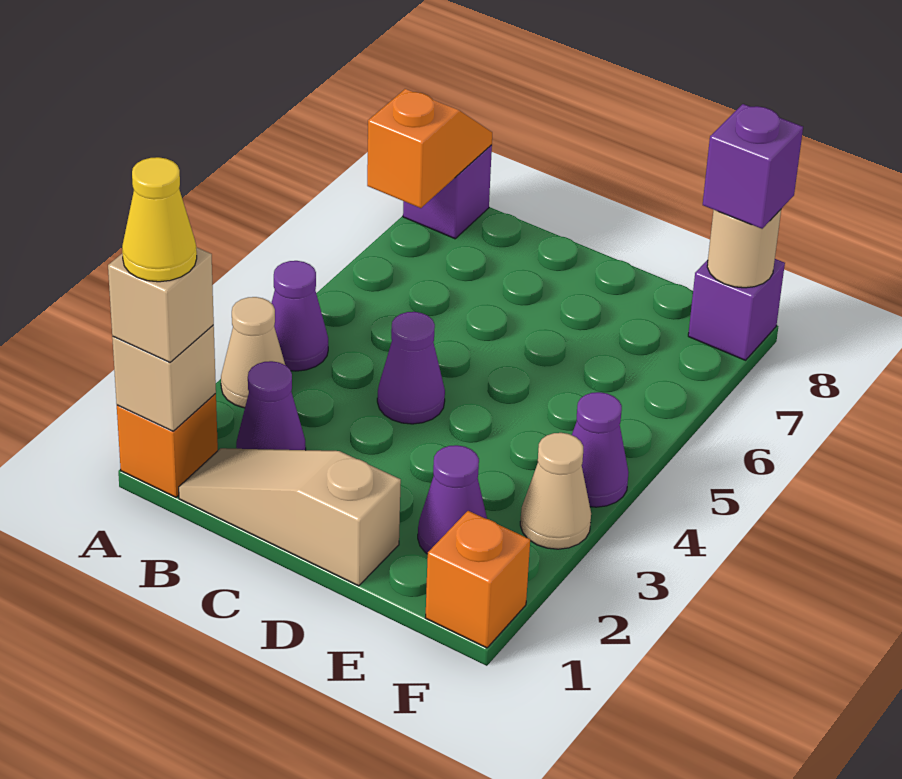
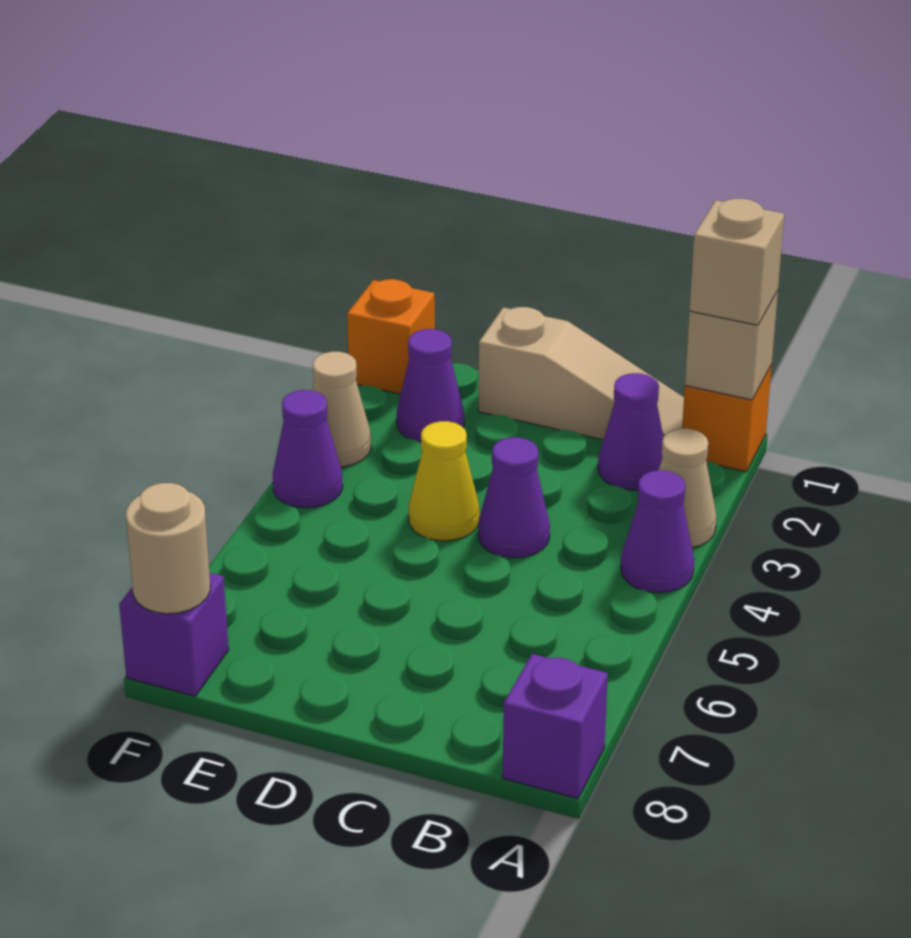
yellow cone A1 level 4 -> yellow cone D4 level 1
orange slope A7:A8 level 2 top 7 -> none
purple brick F8 level 3 -> none

